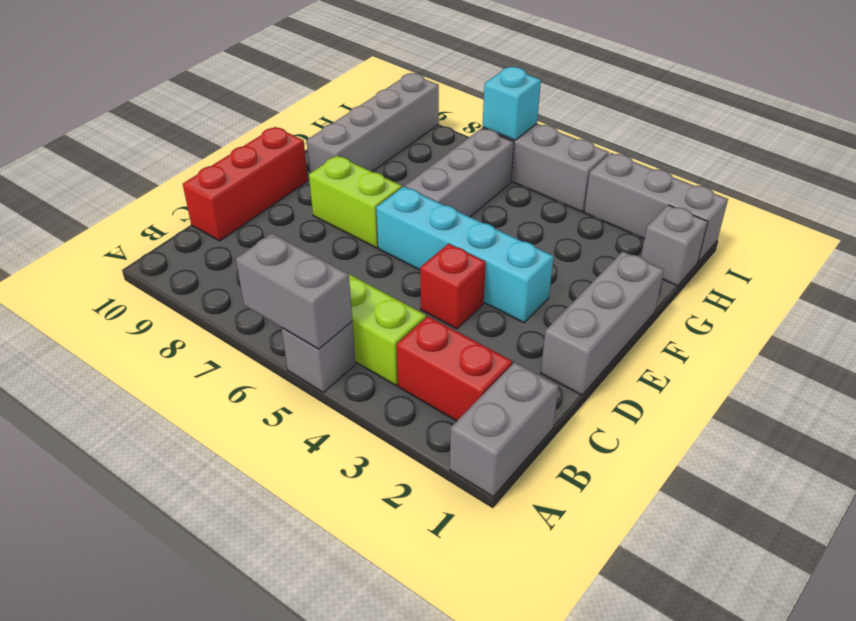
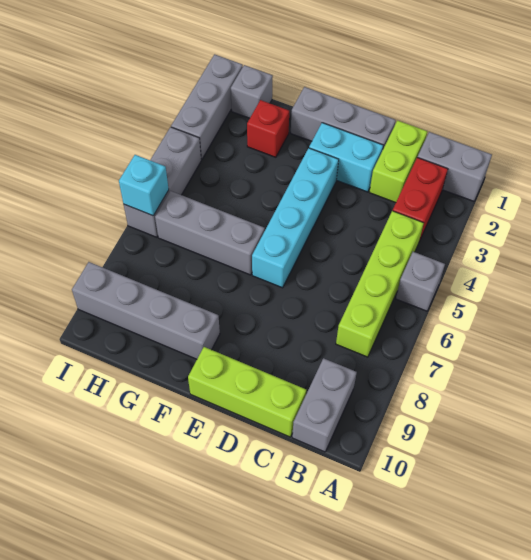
grey brick A5:A6 level 2 -> grey brick B9:B10 level 1
red brick C10:E10 level 1 -> lime brick C10:E10 level 1
none -> cyan brick D2:E2 level 1
red brick D4 level 1 -> red brick G2 level 1
lime brick E7:E8 level 1 -> lime brick C1:C2 level 1

